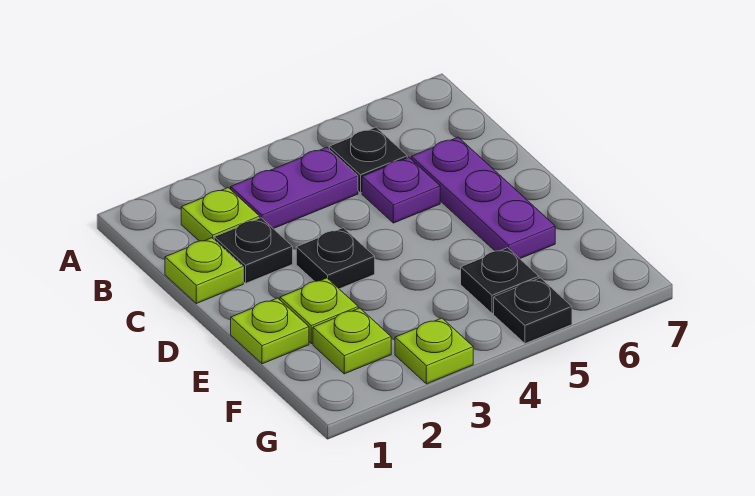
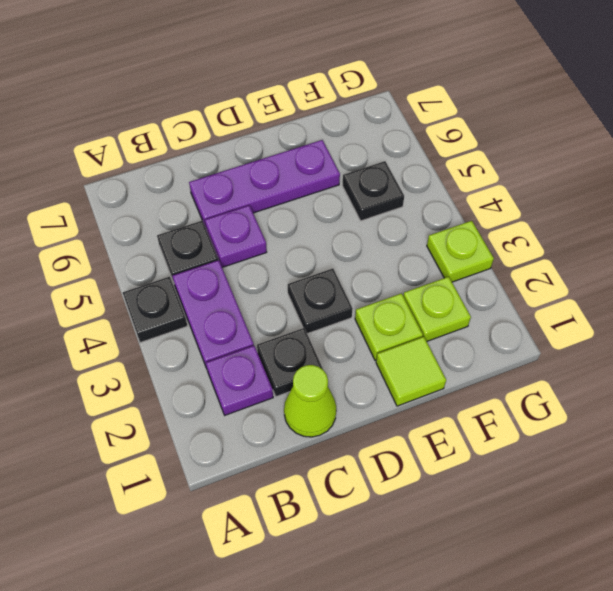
lime plate B2 level 1 -> purple plate B2 level 1
lime plate C1 level 1 -> lime cone C1 level 1
lime plate E1 level 1 -> lime tile E1 level 1
black plate G5 level 1 -> black plate A4 level 1

